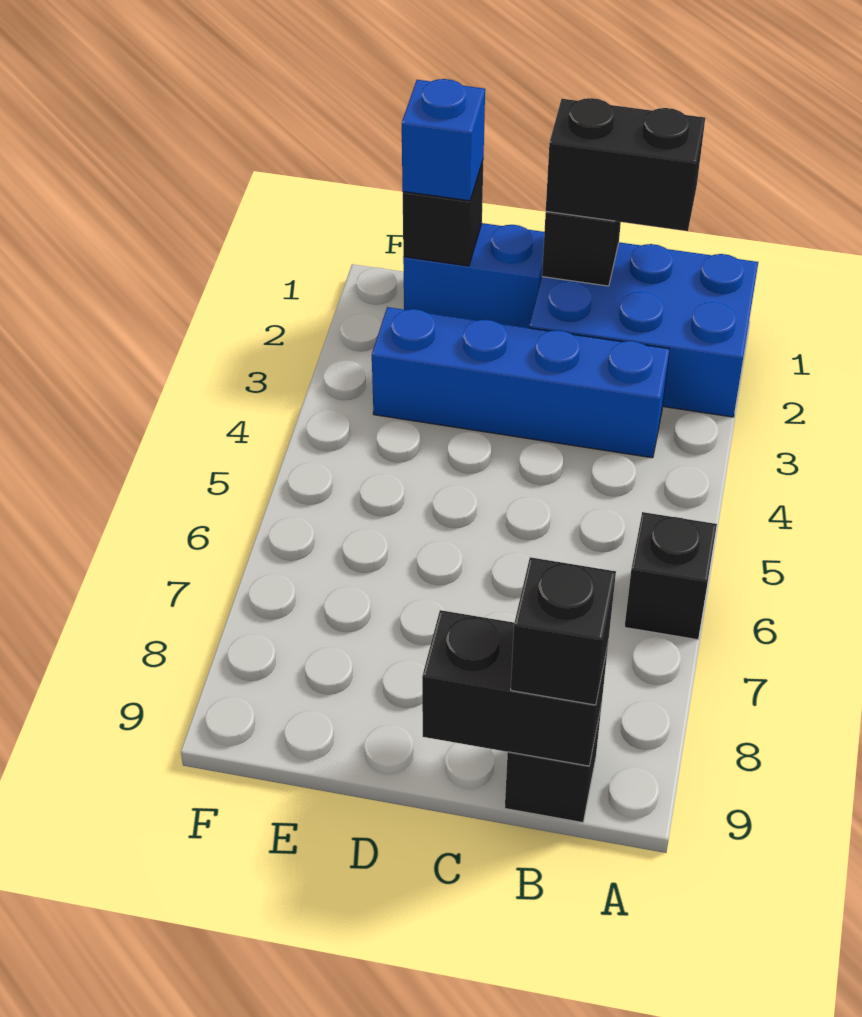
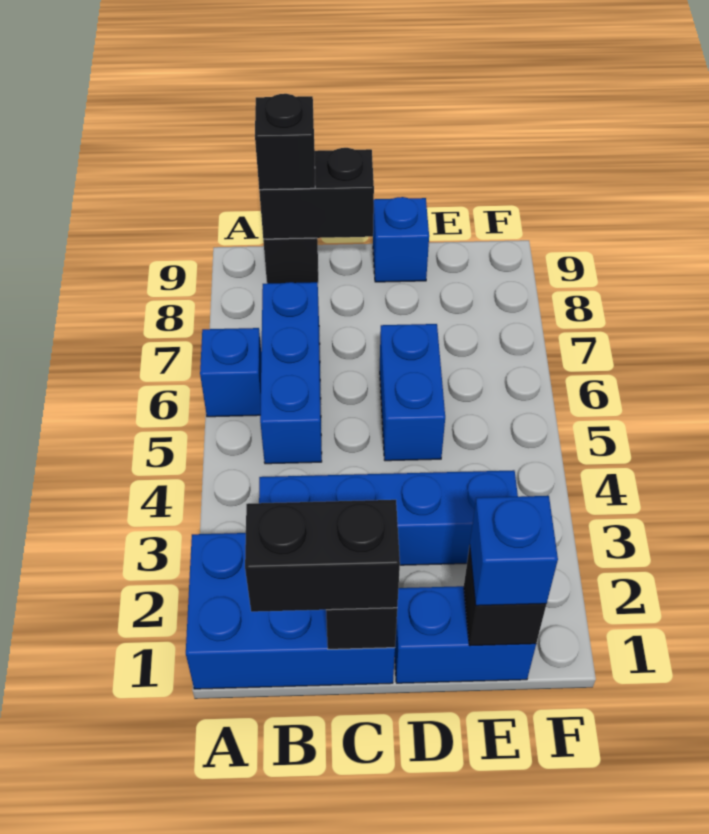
black brick A6 level 1 -> blue brick A6 level 1
none -> blue brick B5:B7 level 1
none -> blue brick D5:D6 level 1
none -> blue brick D9 level 1

